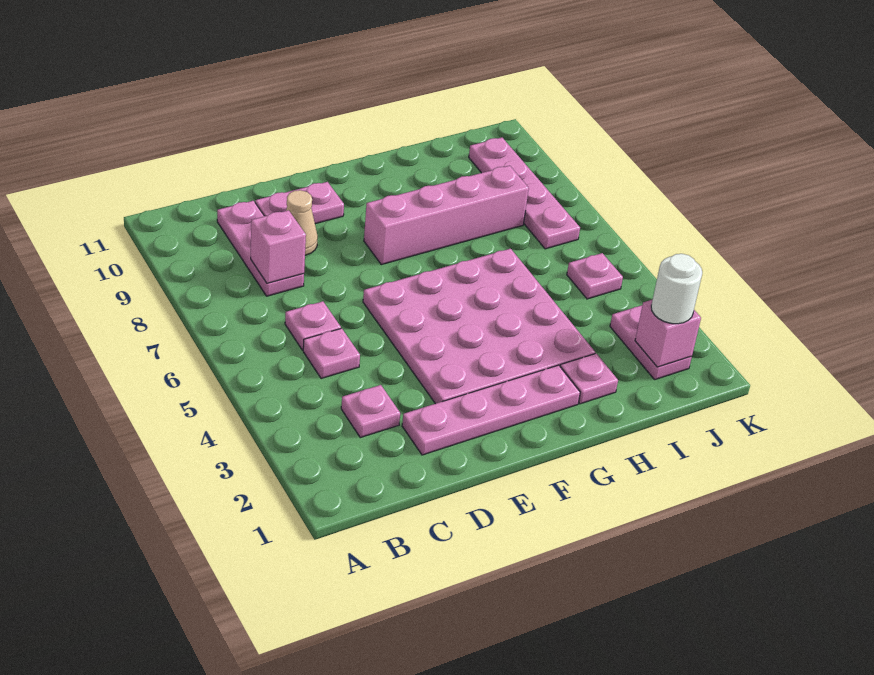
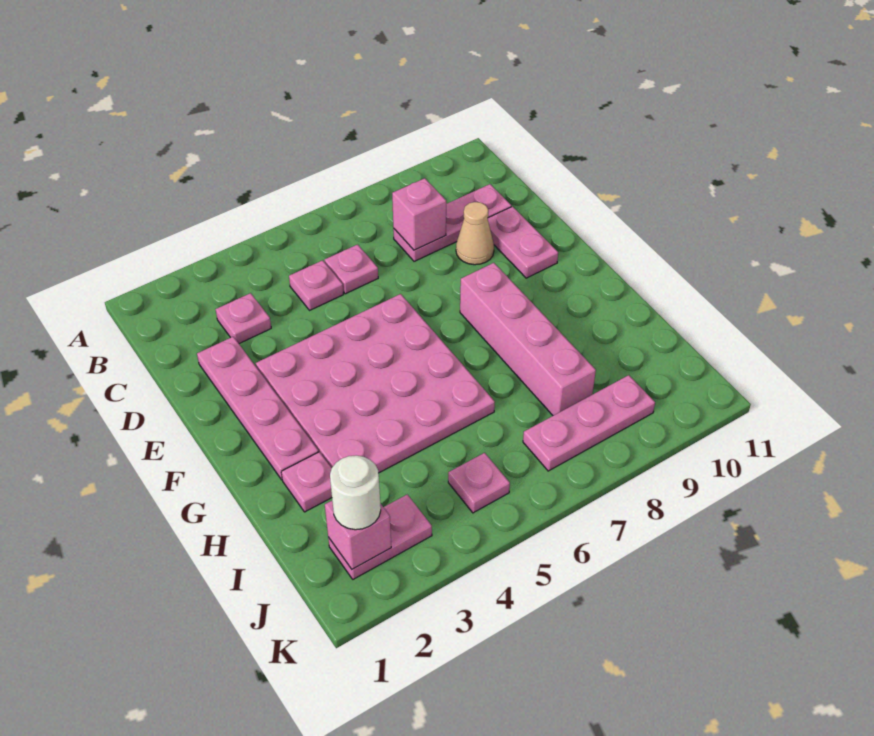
pink plate J7:J10 level 1 -> pink plate J7:J9 level 1

